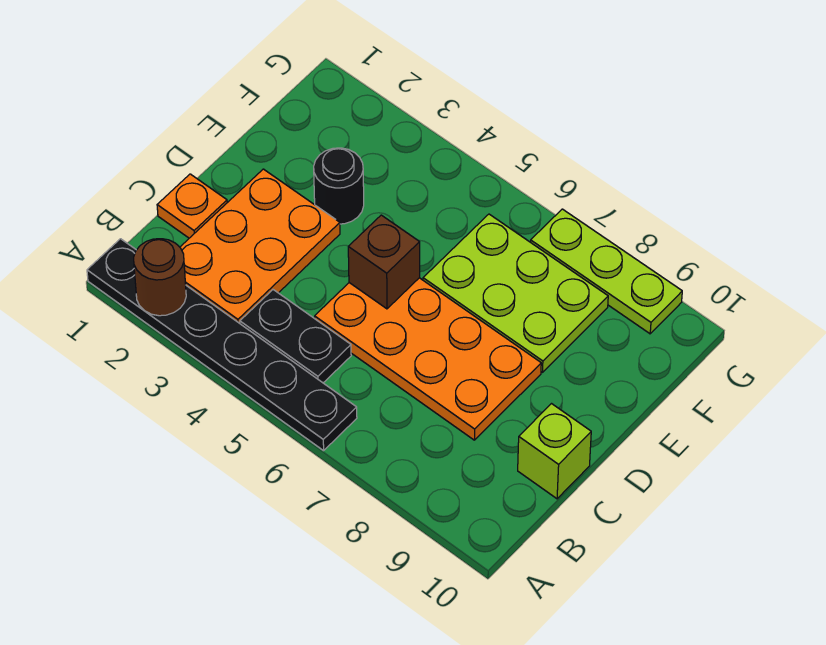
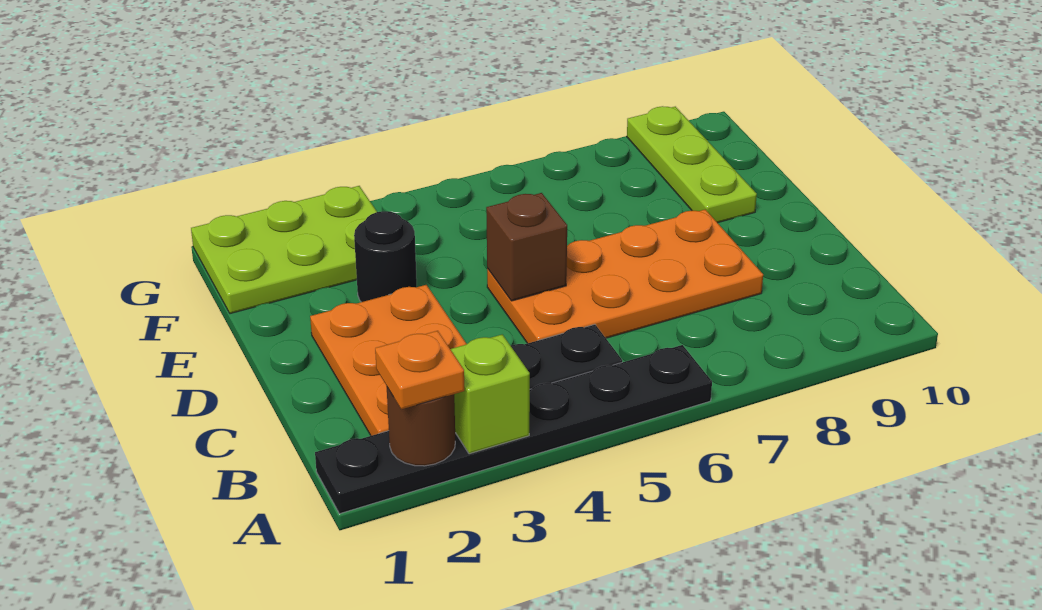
orange plate C1 level 1 -> orange plate A2 level 3
lime brick C10 level 1 -> lime brick A3 level 2
lime plate E6:F8 level 1 -> lime plate F1:G3 level 1
lime plate G7:G9 level 1 -> lime plate E9:G9 level 1

